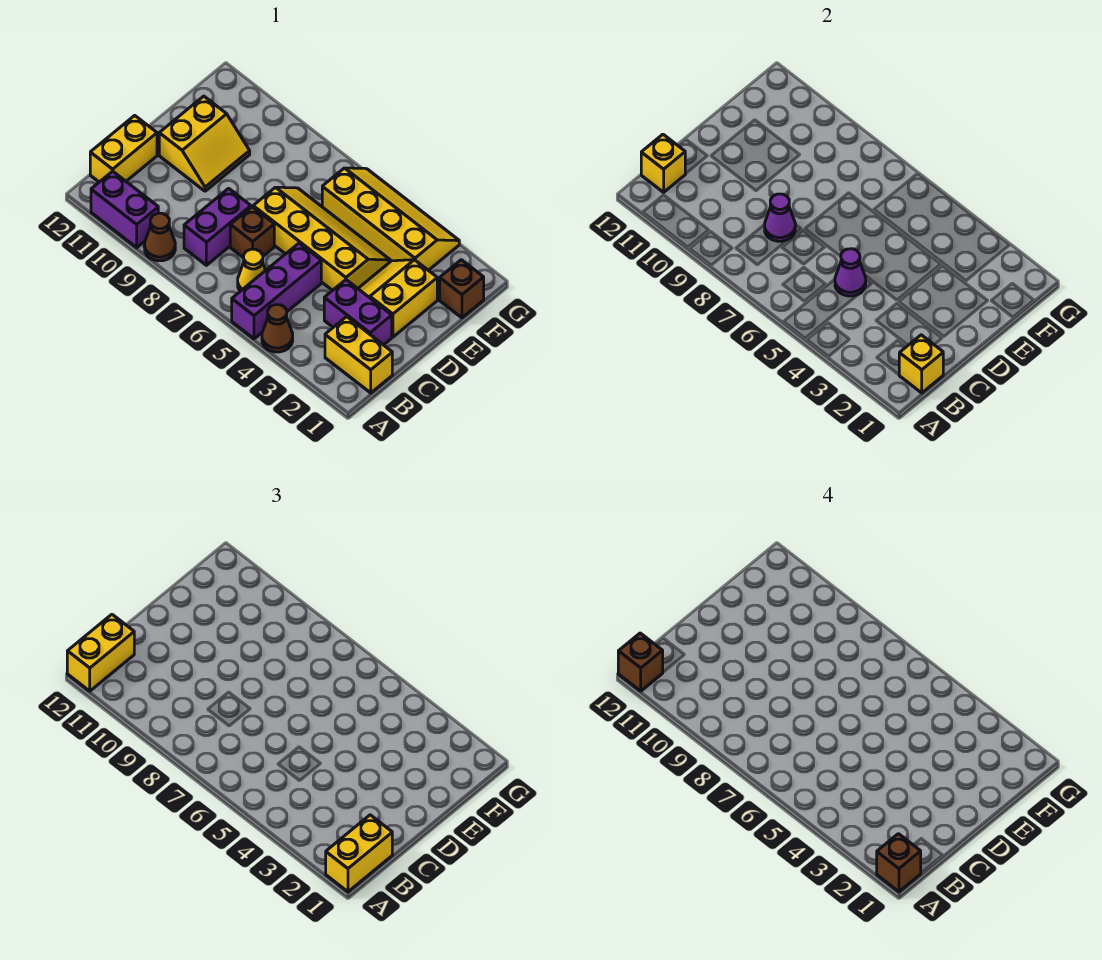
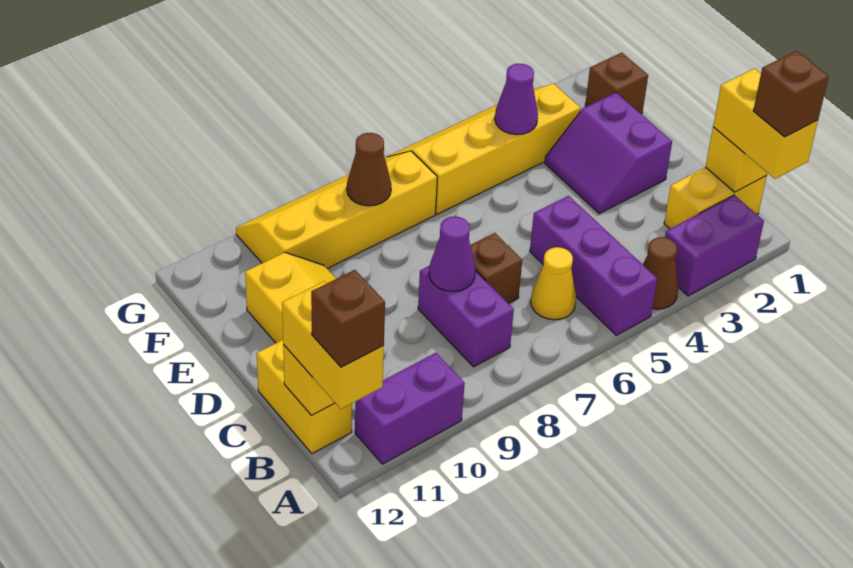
brown cone A9 level 1 -> brown cone F8 level 2
purple brick C2:C3 level 1 -> purple brick A2:A3 level 1
purple cone C5 level 2 -> purple cone F4 level 2
yellow slope D2:E3 level 1 top 2 -> purple slope D2:E3 level 1 top 2
yellow slope D4:E7 level 1 top D -> yellow slope F7:G10 level 1 top F

